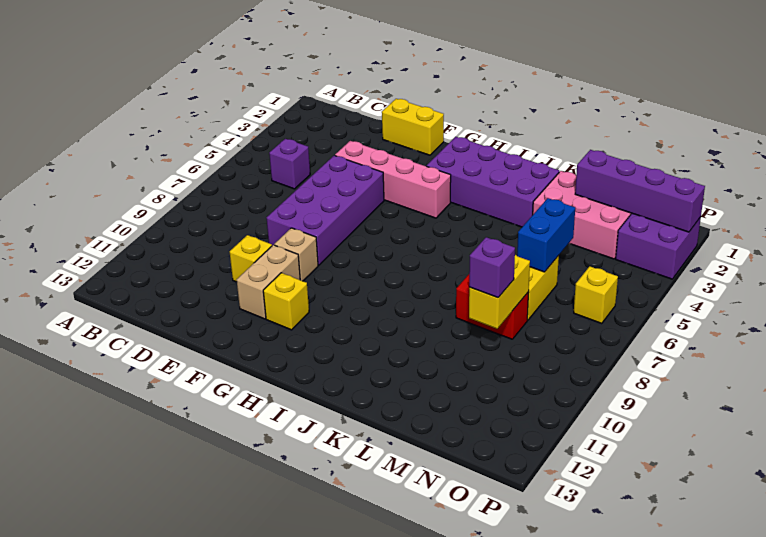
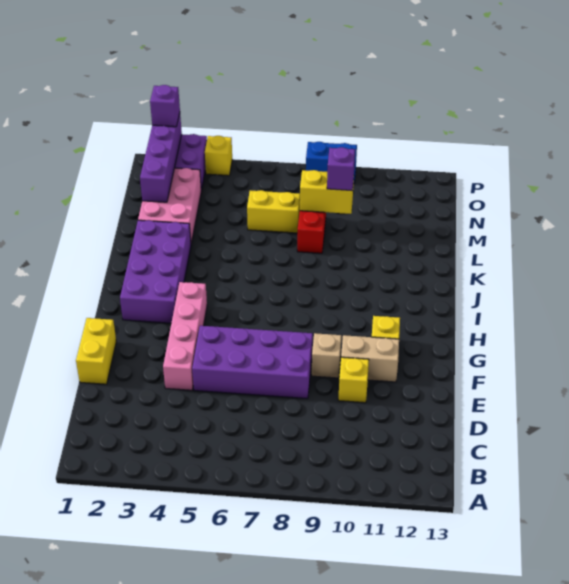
purple brick C5 level 1 -> purple brick P2 level 3
blue brick M5:M6 level 2 -> blue brick P8:P9 level 1
yellow brick O6 level 1 -> yellow brick P4 level 1

